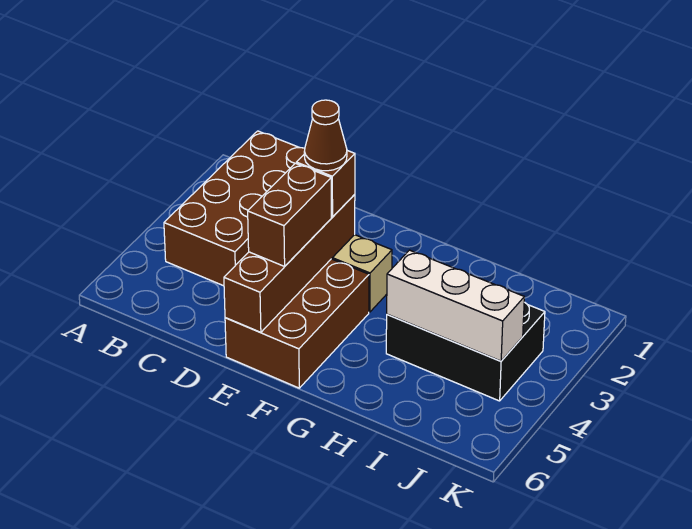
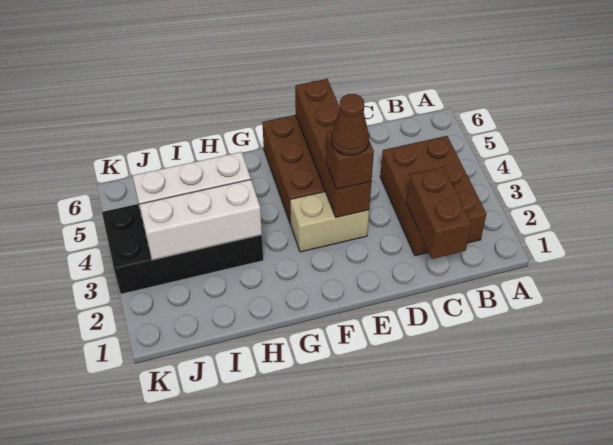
brown brick B1:C4 level 1 -> brown brick B2:C4 level 1
brown brick E4:E5 level 3 -> brown brick C1:C2 level 2
black brick H3:J4 level 1 -> black brick H3:K4 level 1
none -> white brick H3:J3 level 2

